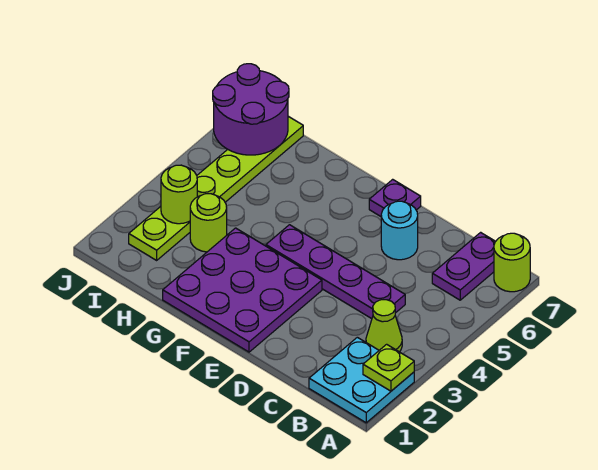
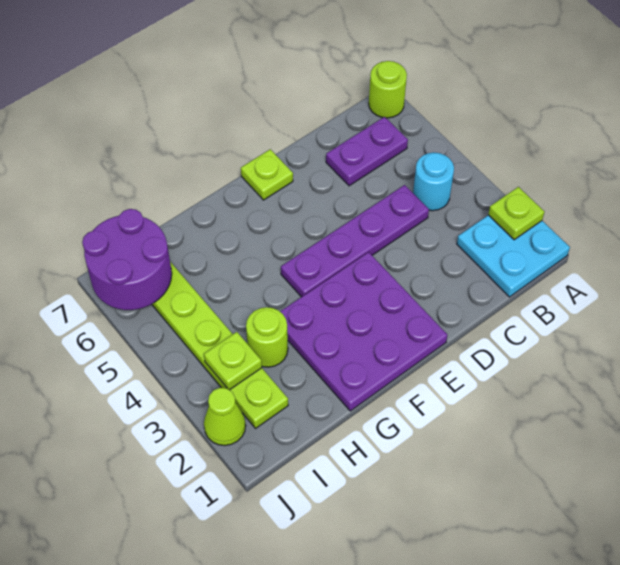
lime cone B3 level 1 -> lime cone J2 level 1
purple plate B6:B7 level 1 -> purple plate B6:C6 level 1
cyan round brick D6 level 1 -> cyan round brick B4 level 1
purple plate E7 level 1 -> lime plate E7 level 1
lime round brick I3 level 2 -> lime plate I3 level 2

